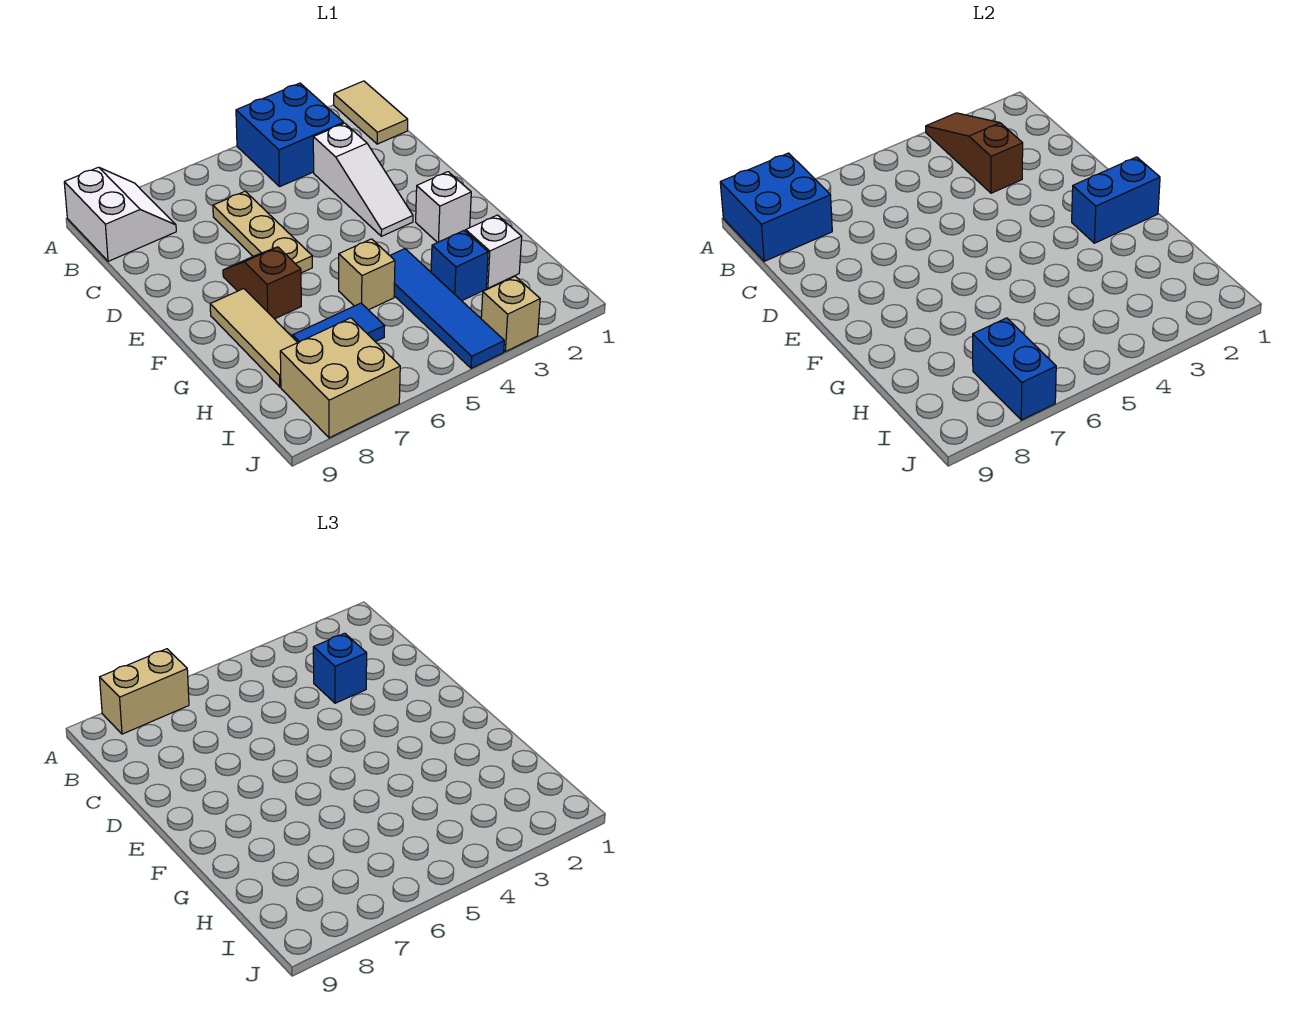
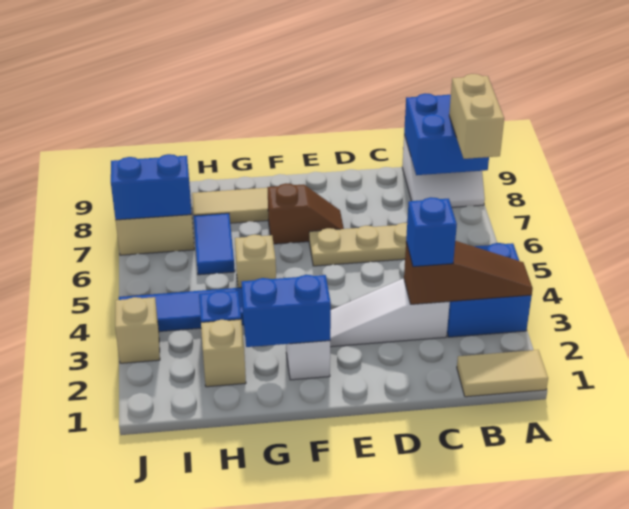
blue brick F1:F2 level 2 -> blue brick F2:G2 level 2
white brick H2 level 1 -> tan brick H2 level 1

